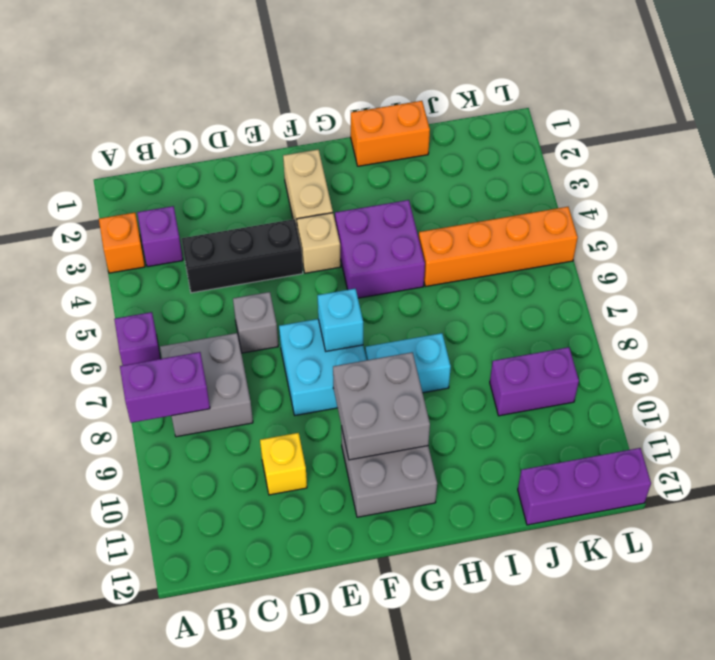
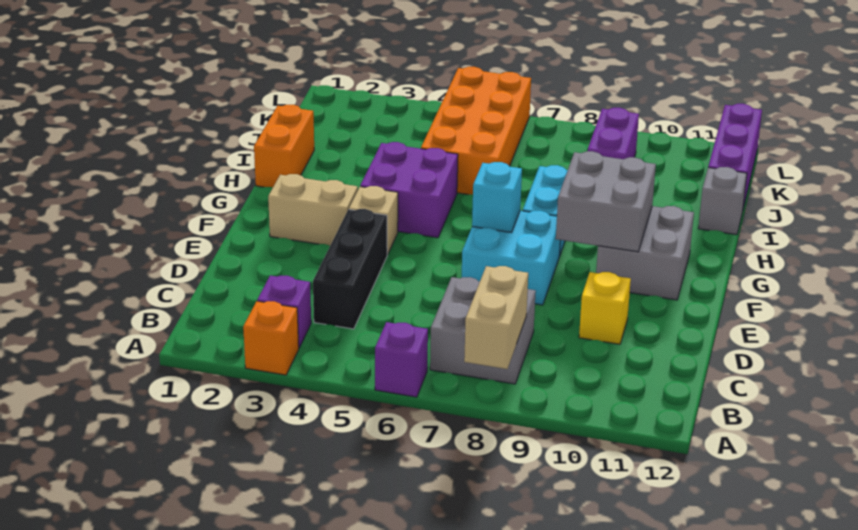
purple brick A8:B8 level 2 -> tan brick A8:B8 level 2
grey brick D6 level 1 -> grey brick I12 level 1
orange brick I5:L5 level 1 -> orange brick I5:L6 level 1

